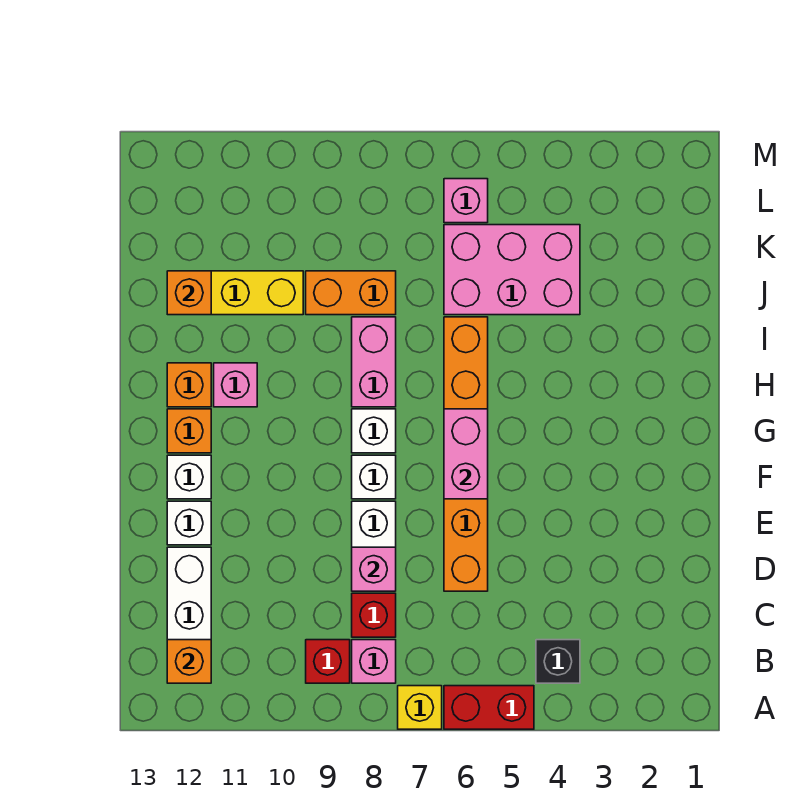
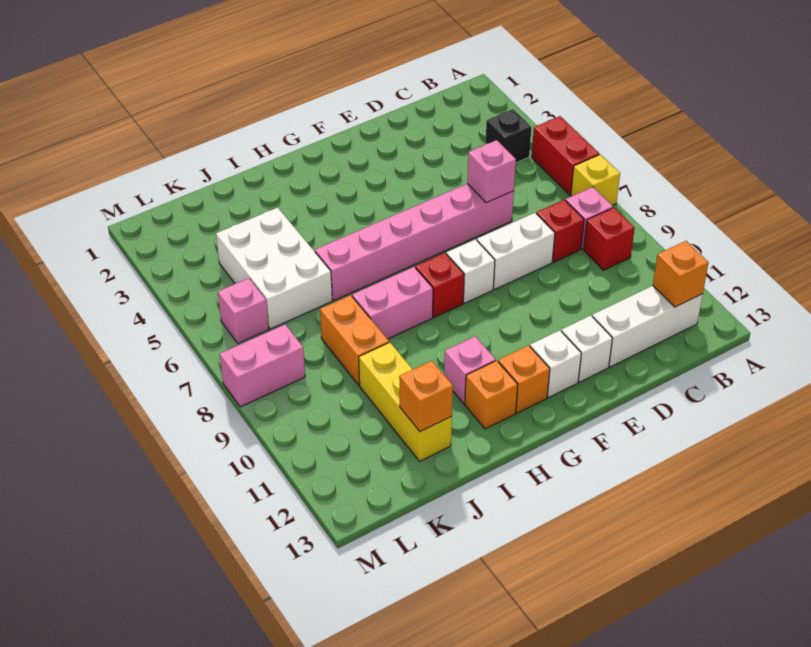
orange brick D6:I6 level 1 -> pink brick D6:I6 level 1
pink brick D8 level 2 -> pink brick D6 level 2
pink brick F6:G6 level 2 -> pink brick L8:M8 level 1
white brick G8 level 1 -> red brick G8 level 1
pink brick J4:K6 level 1 -> white brick J4:K6 level 1

